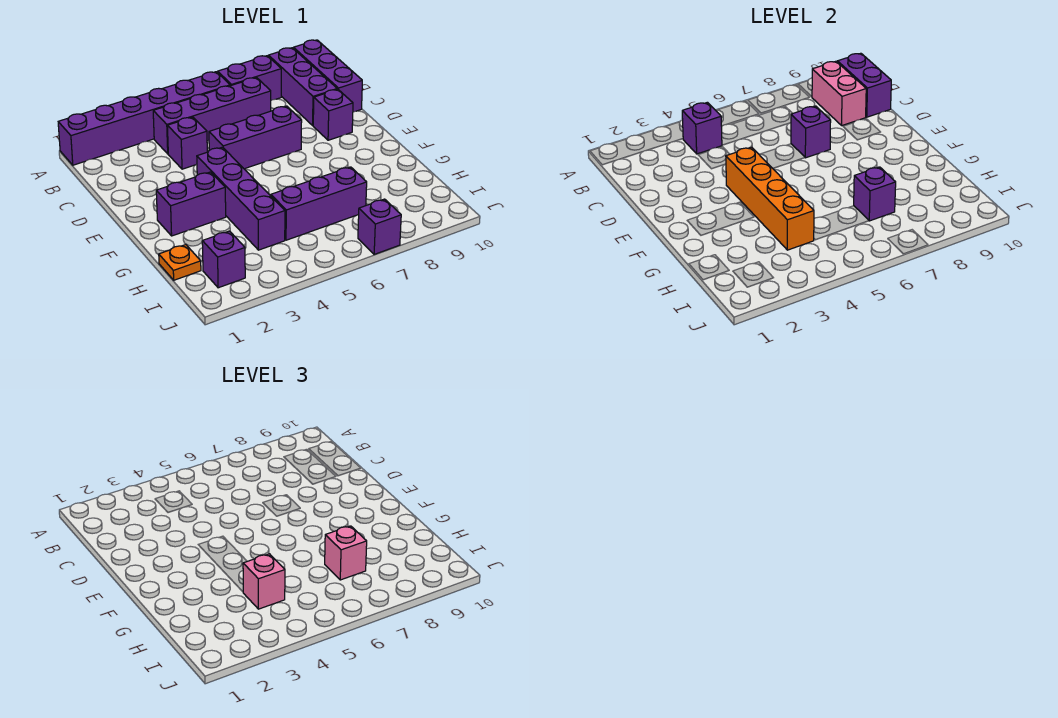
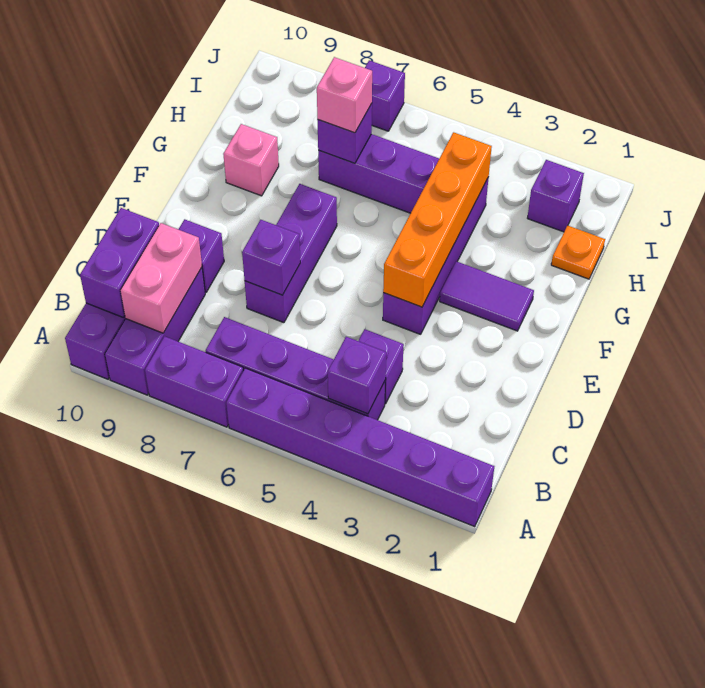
purple brick D5:D7 level 1 -> purple brick D7:F7 level 1
purple brick F2:F3 level 1 -> purple tile F2:F3 level 1
pink brick H4 level 3 -> pink brick G9 level 1

